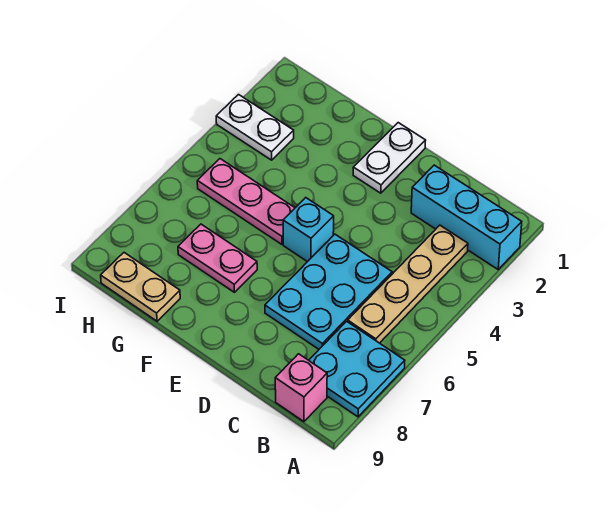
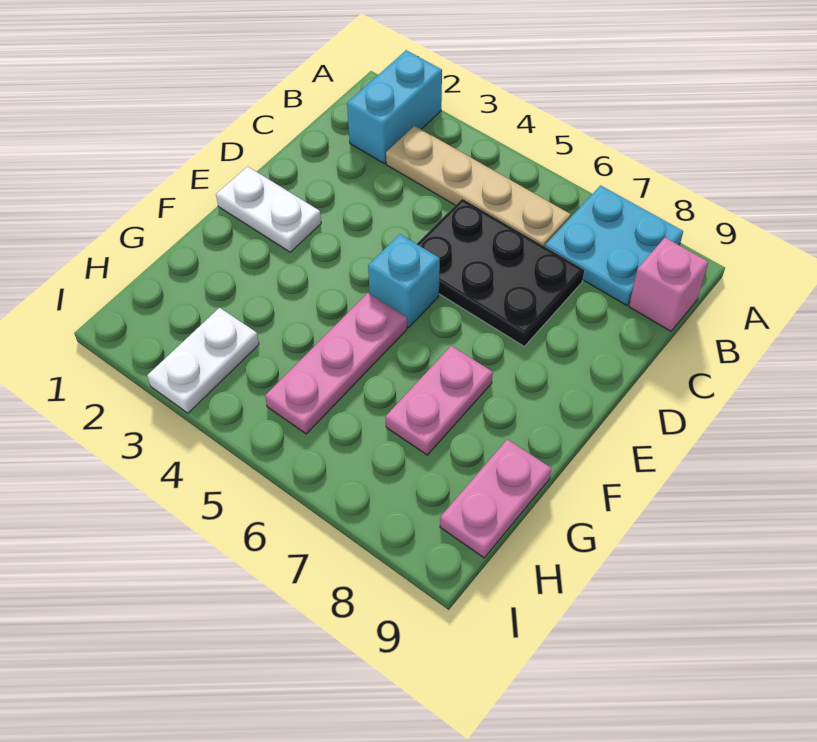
cyan brick A2:C2 level 1 -> cyan brick A2:B2 level 1
cyan plate C5:D7 level 1 -> black plate C5:D7 level 1
tan plate G9:H9 level 1 -> pink plate G9:H9 level 1

